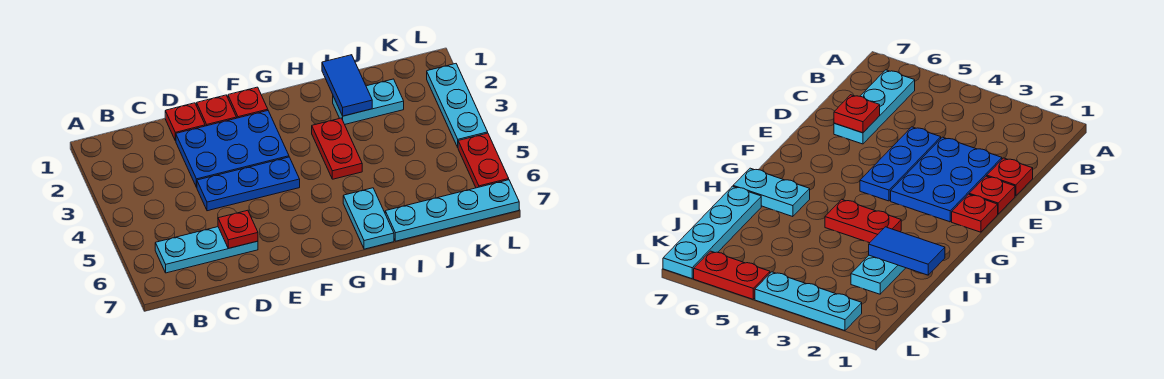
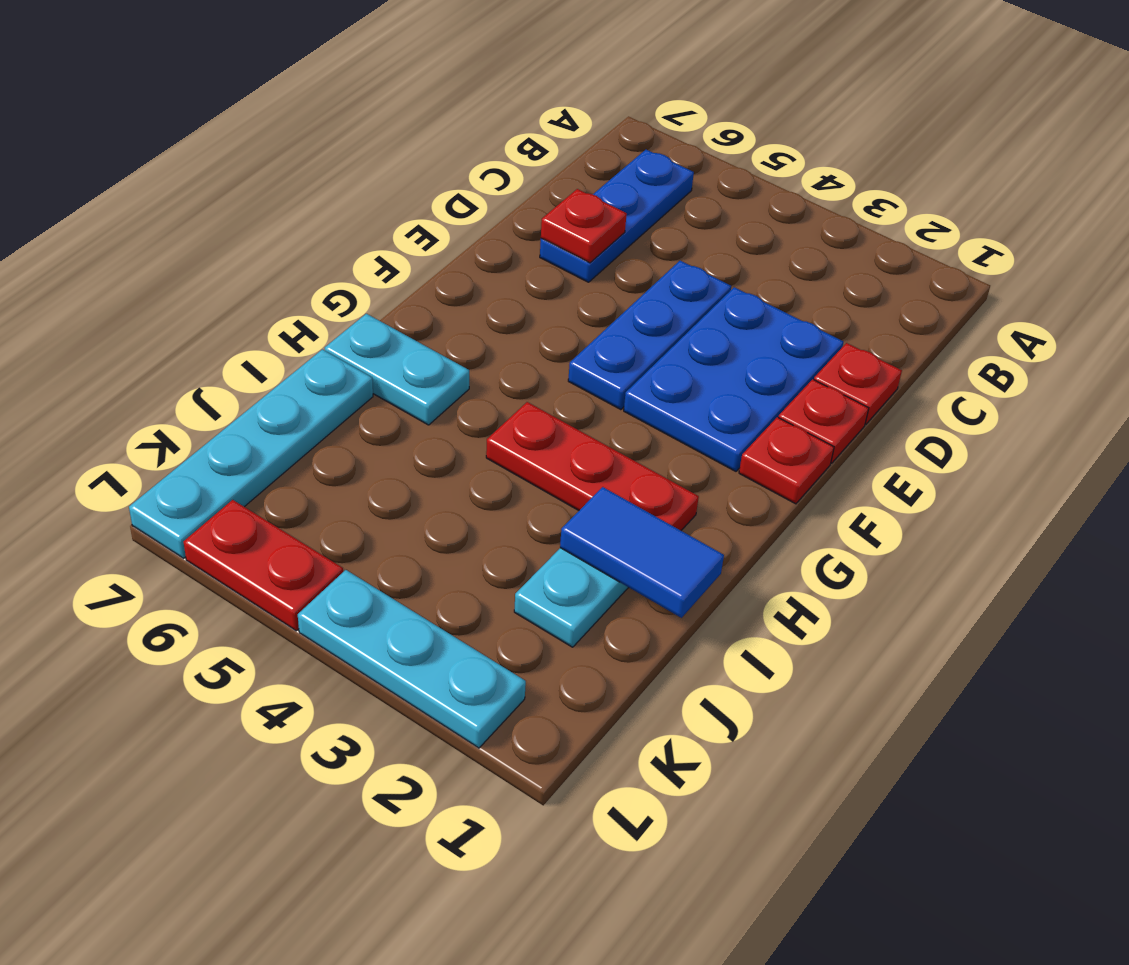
cyan plate B6:D6 level 1 -> blue plate B6:D6 level 1
red plate H3:H4 level 1 -> red plate H2:H4 level 1

